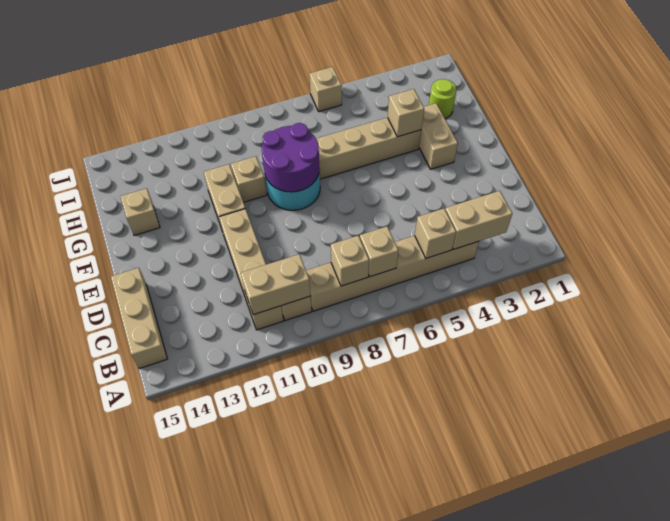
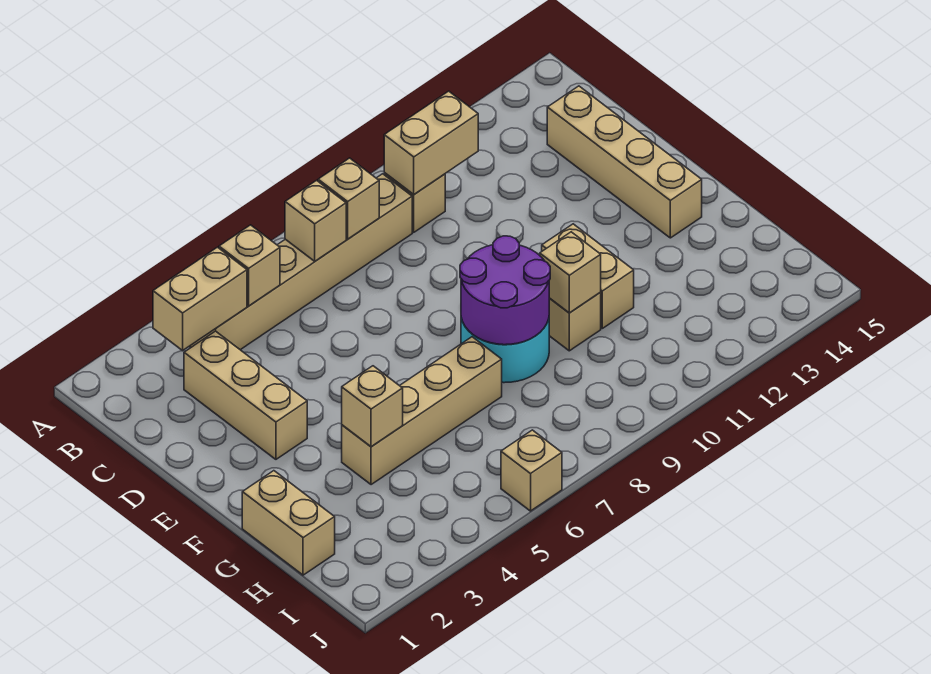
tan brick B11:E11 level 1 -> tan brick C14:F14 level 1
tan brick B15:D15 level 1 -> tan brick C3:E3 level 1
tan brick F3:G3 level 1 -> tan brick G1:H1 level 1
tan brick G14 level 1 -> tan brick G10 level 2
lime round brick H2 level 1 -> none

